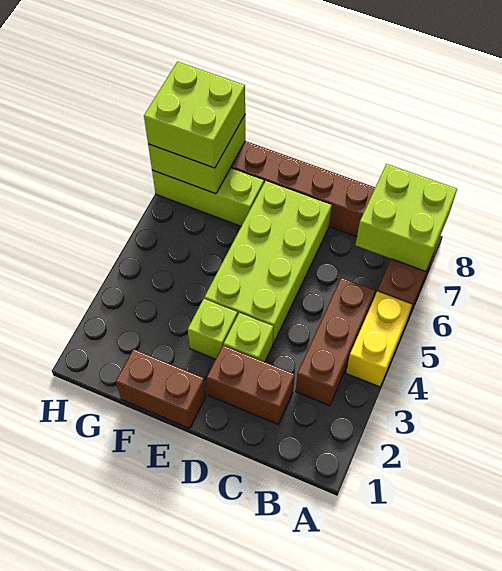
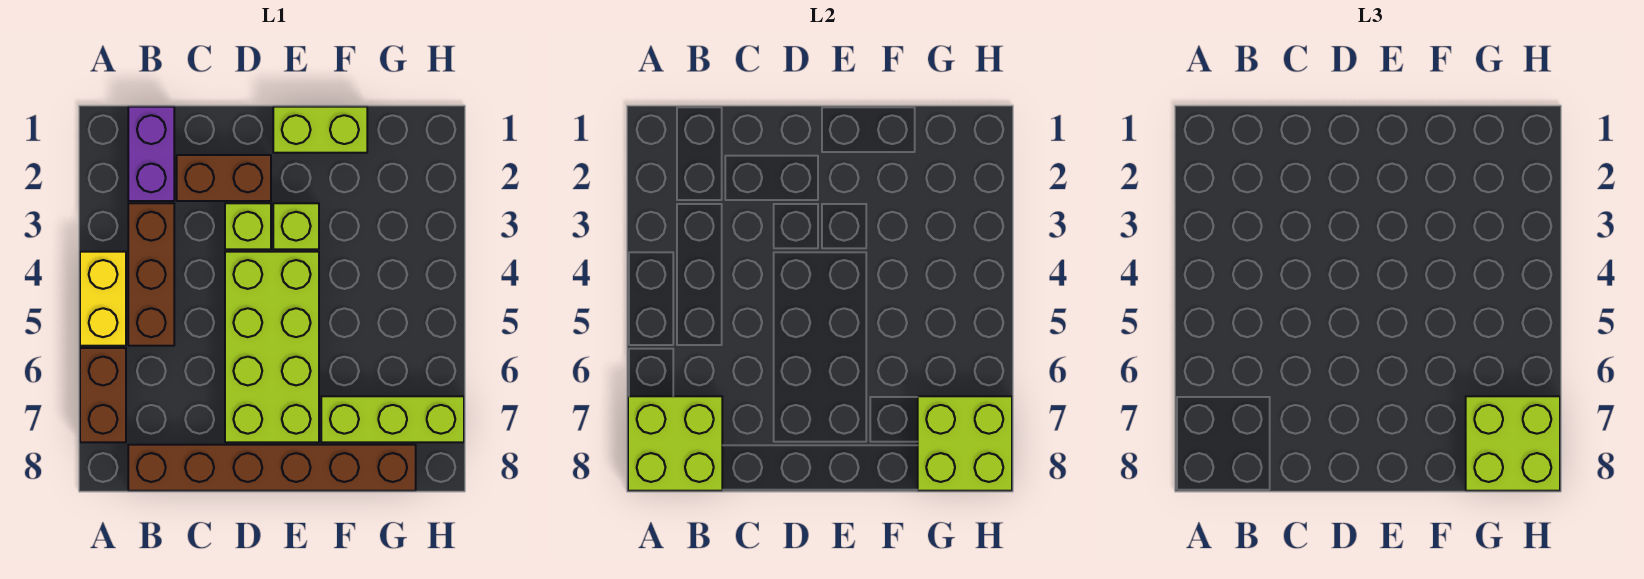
none -> purple brick B1:B2 level 1
brown brick E1:F1 level 1 -> lime brick E1:F1 level 1

